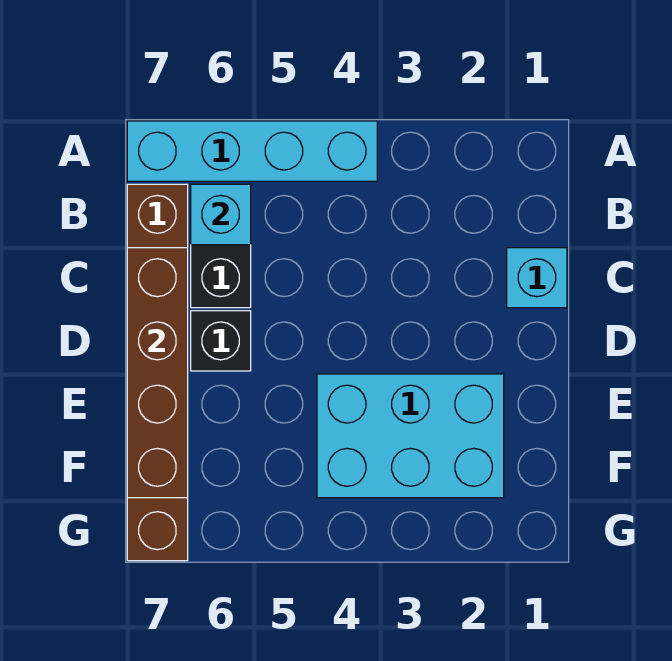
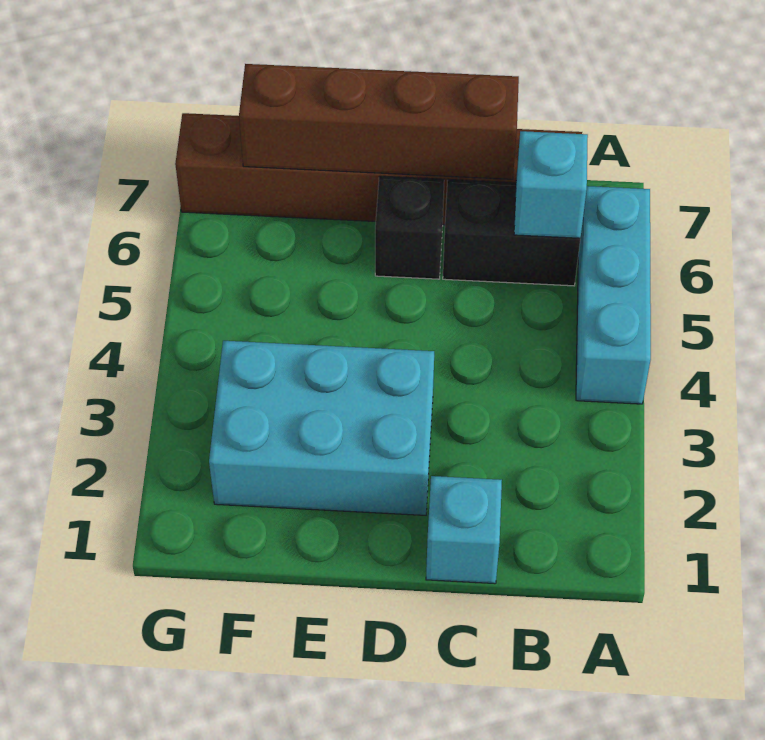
cyan brick A4:A7 level 1 -> cyan brick A4:A6 level 1
cyan brick E2:F4 level 1 -> cyan brick D2:F3 level 1

